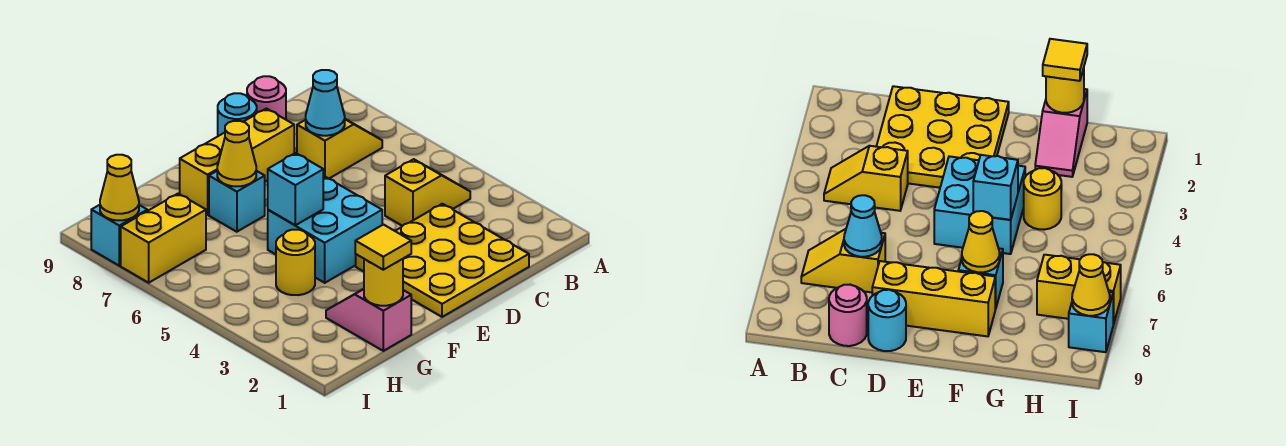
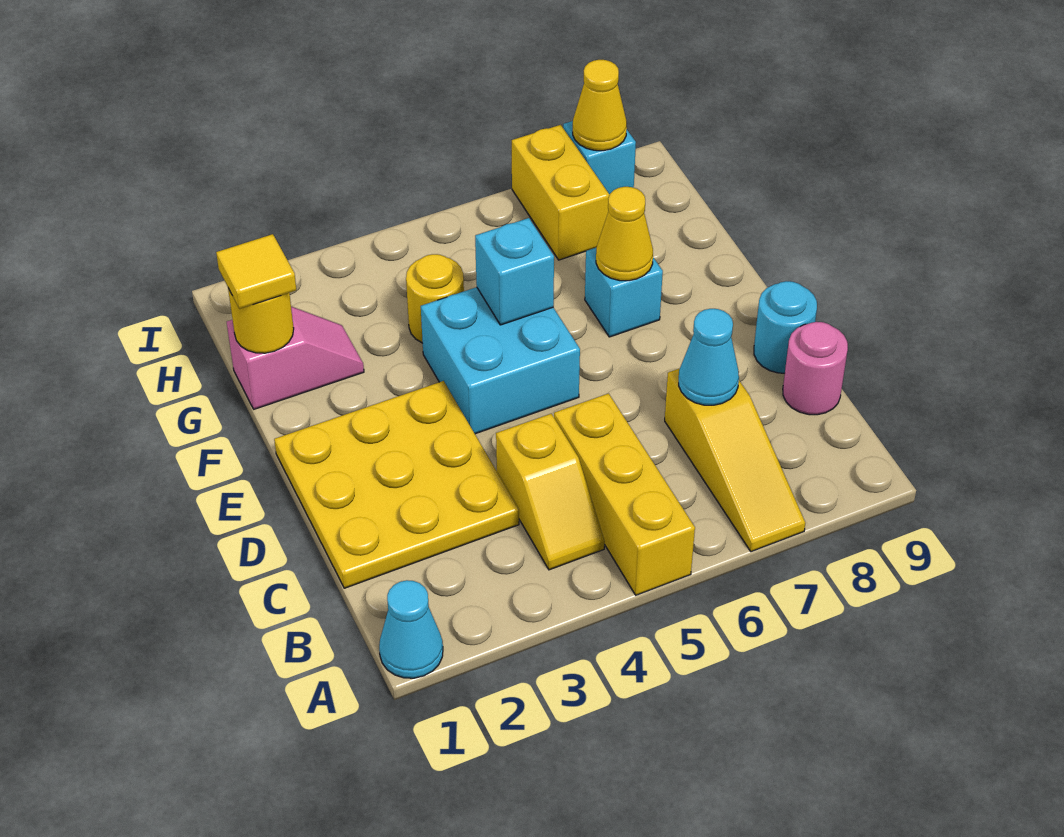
none -> cyan cone A1 level 1
yellow slope B7:C7 level 1 top C -> yellow slope A7:C7 level 1 top C
yellow brick D8:F8 level 1 -> yellow brick A5:C5 level 1

